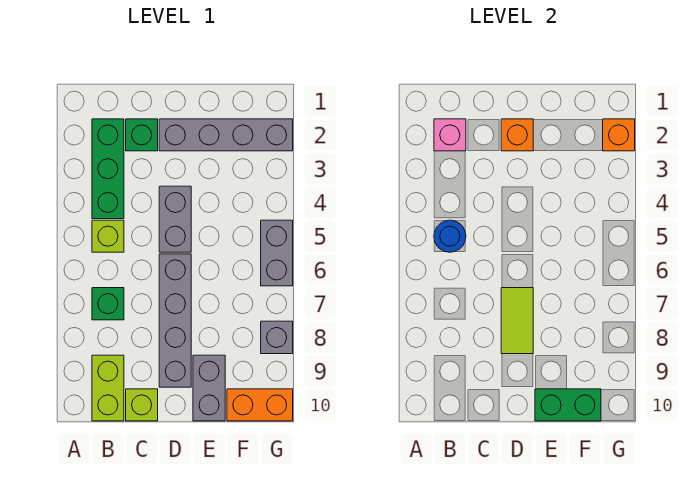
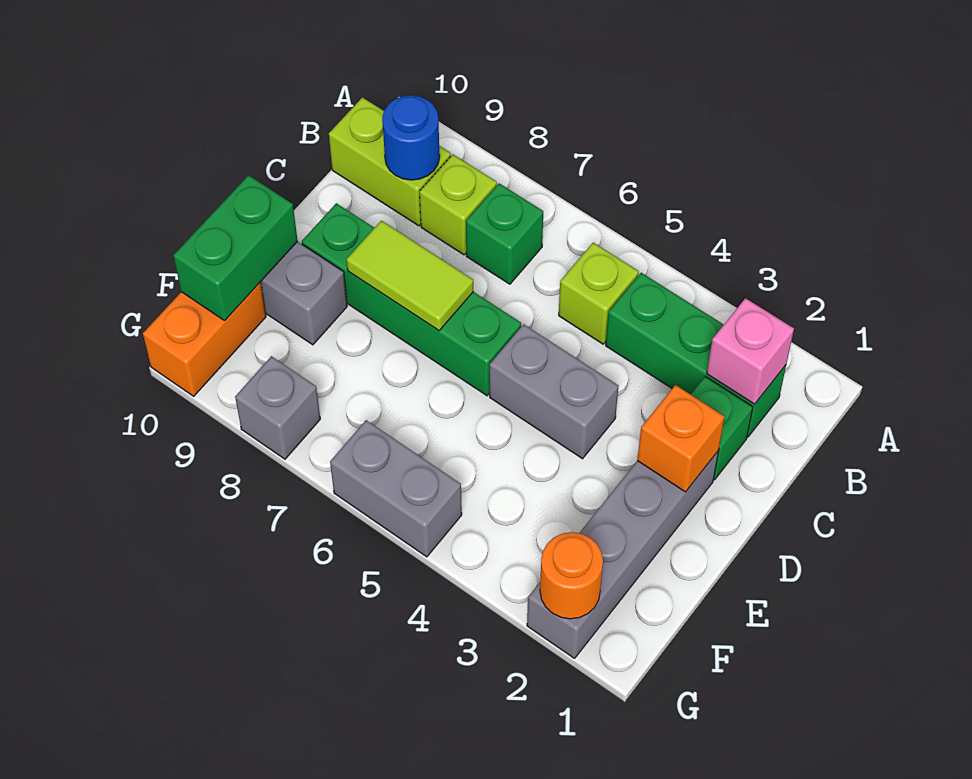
blue round brick B5 level 2 -> blue round brick B9 level 2
lime brick C10 level 1 -> lime brick B8 level 1
grey brick D6:D9 level 1 -> green brick D6:D9 level 1
orange brick G2 level 2 -> orange round brick G2 level 2

